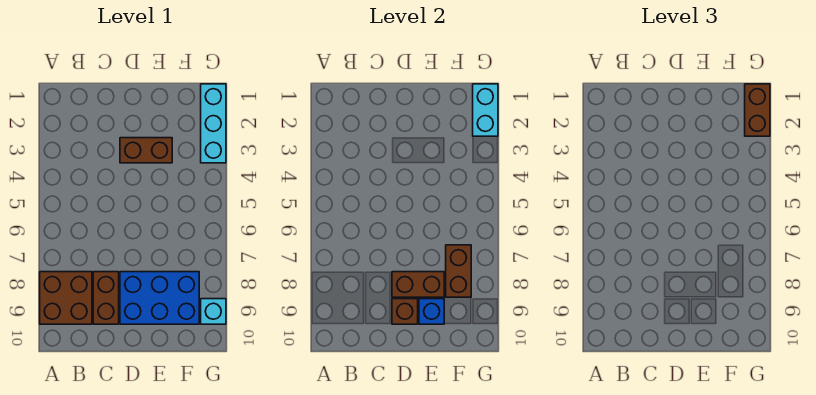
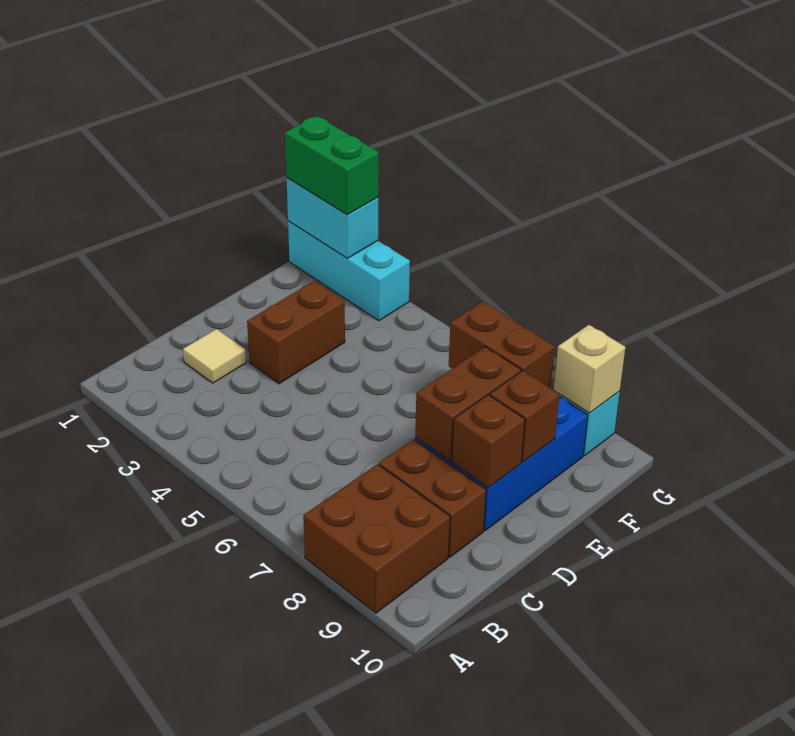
none -> tan tile C2 level 1
blue brick E9 level 2 -> brown brick E9 level 2
brown brick G1:G2 level 3 -> green brick G1:G2 level 3
none -> tan brick G9 level 2

